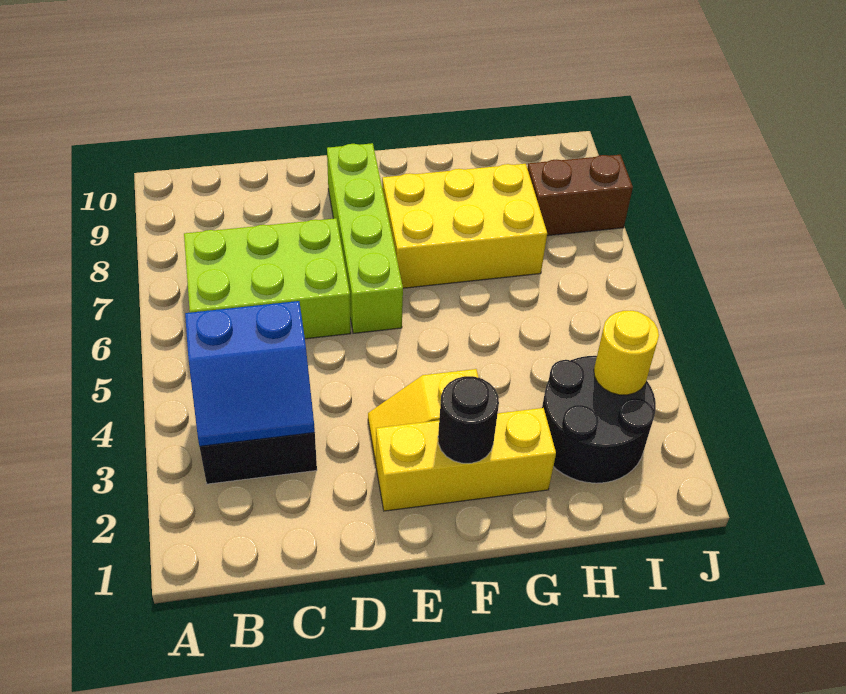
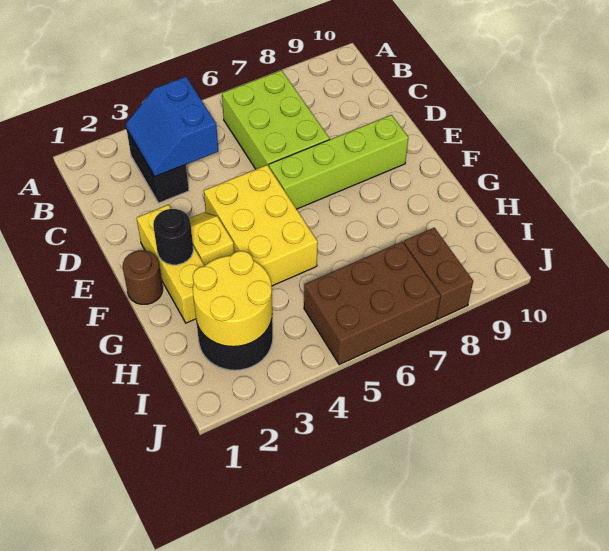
none -> brown round brick F1 level 1
yellow brick F7:H8 level 1 -> yellow brick E4:G5 level 1
yellow round brick I3 level 2 -> yellow round brick H2:I3 level 2
none -> brown brick I5:J7 level 1

